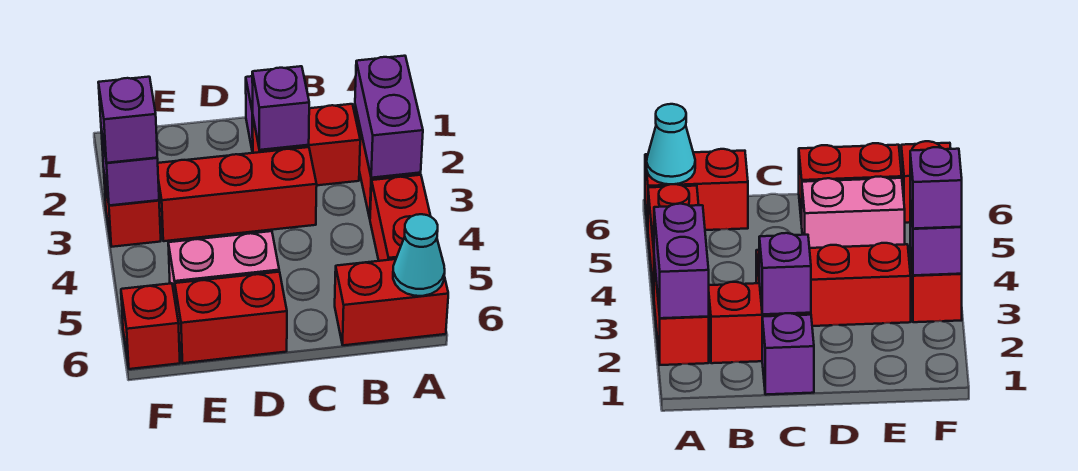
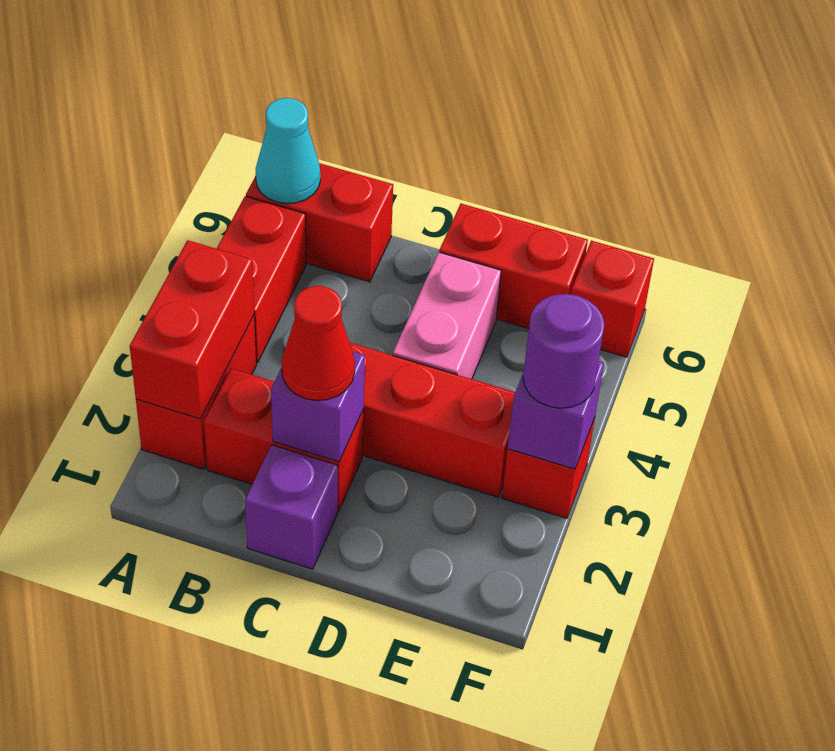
purple brick A2:A3 level 2 -> red brick A2:A3 level 2
none -> red cone C2 level 3
pink brick D5:E5 level 1 -> pink brick D4:D5 level 1
purple brick F3 level 3 -> purple round brick F3 level 3

